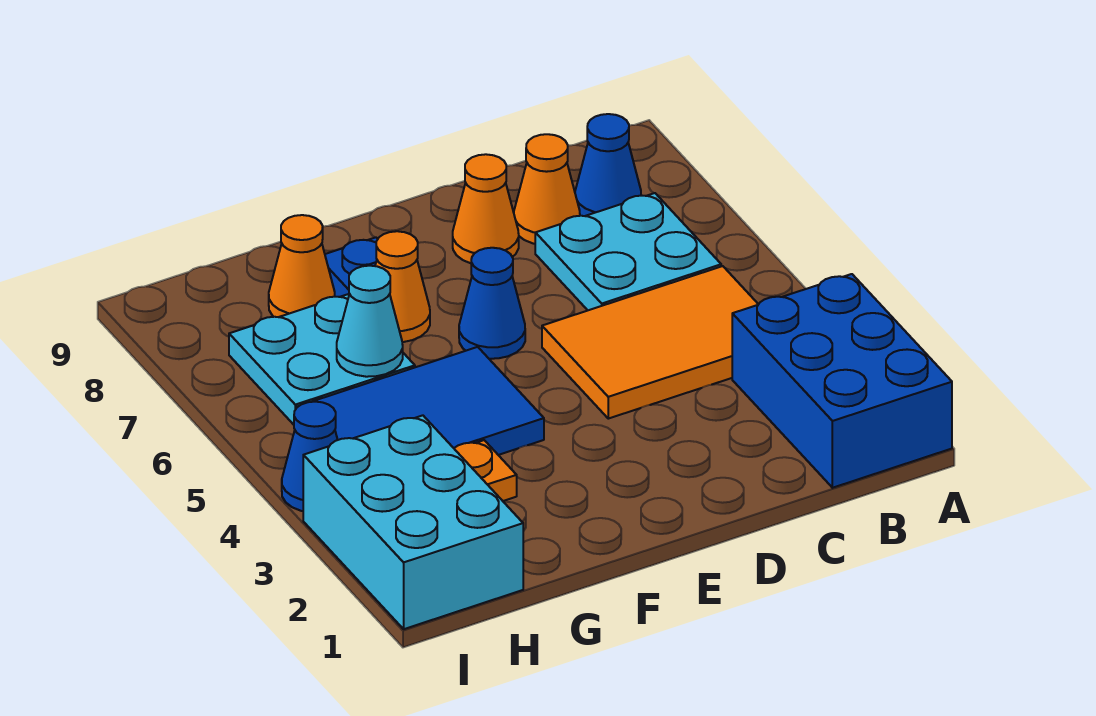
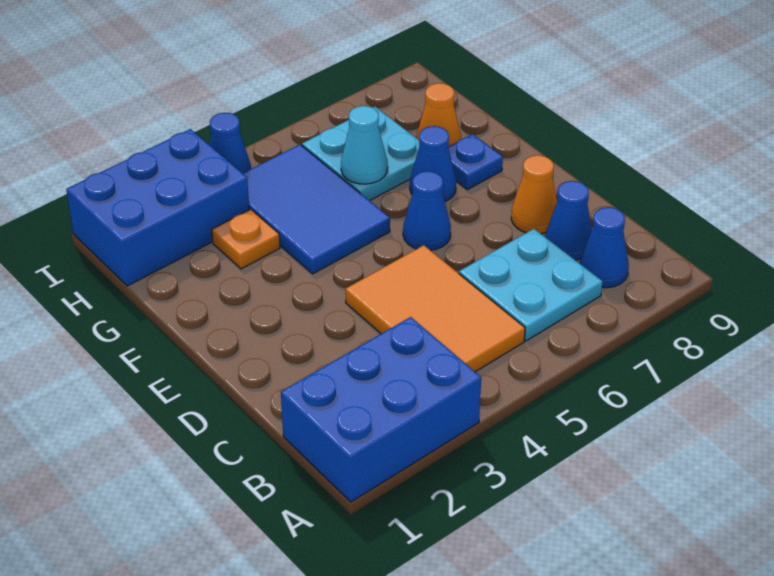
orange cone C8 level 1 -> blue cone C8 level 1
orange cone F7 level 1 -> blue cone F7 level 1
cyan brick H1:I3 level 1 -> blue brick H1:I3 level 1

